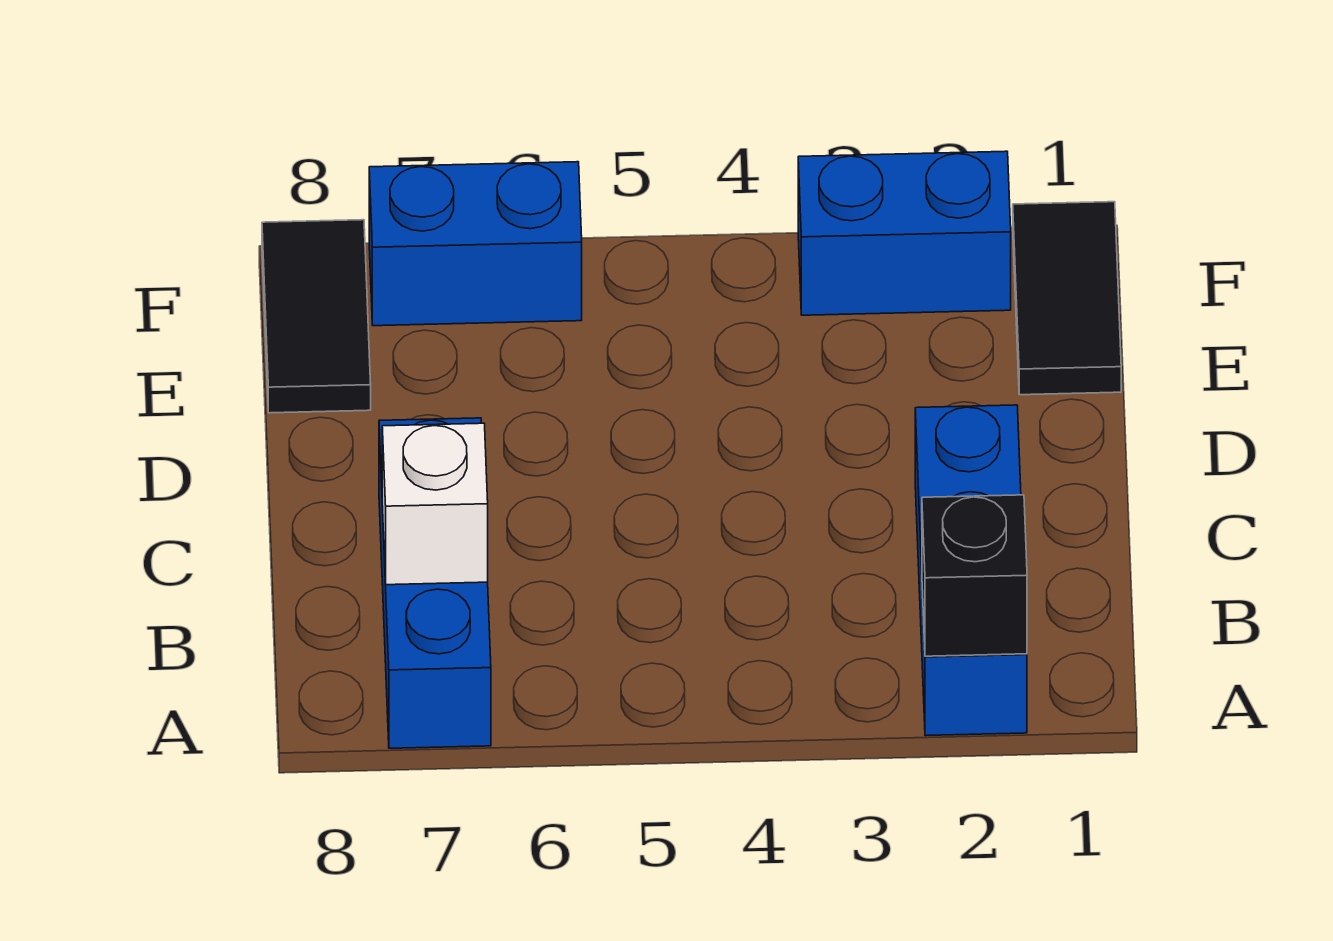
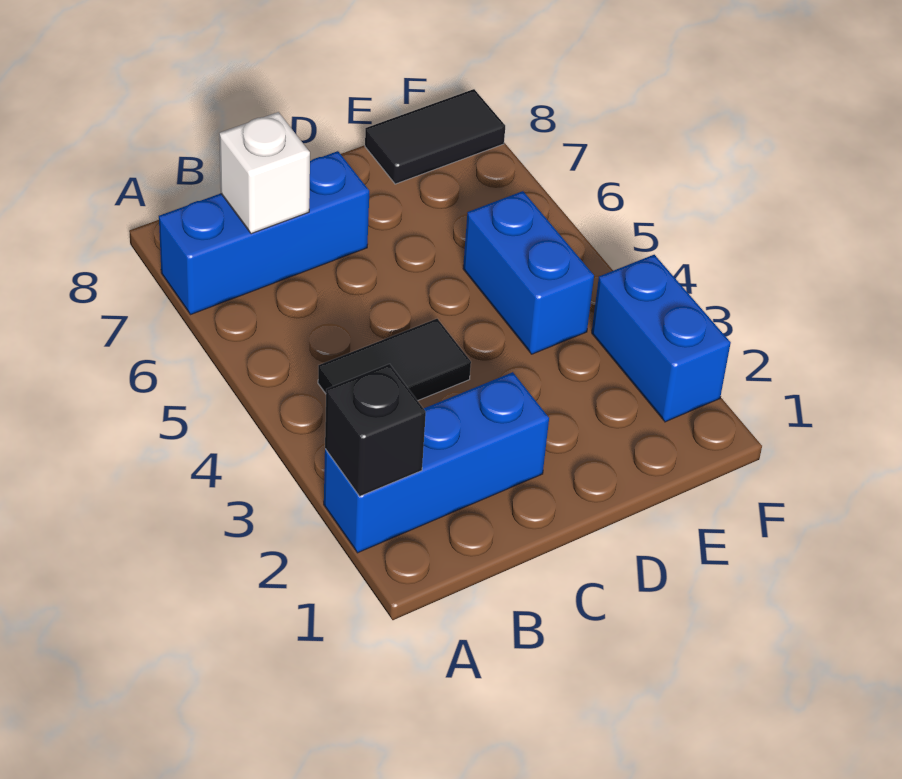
black tile E1:F1 level 1 -> black tile B4:C4 level 1
blue brick F6:F7 level 1 -> blue brick E4:E5 level 1

